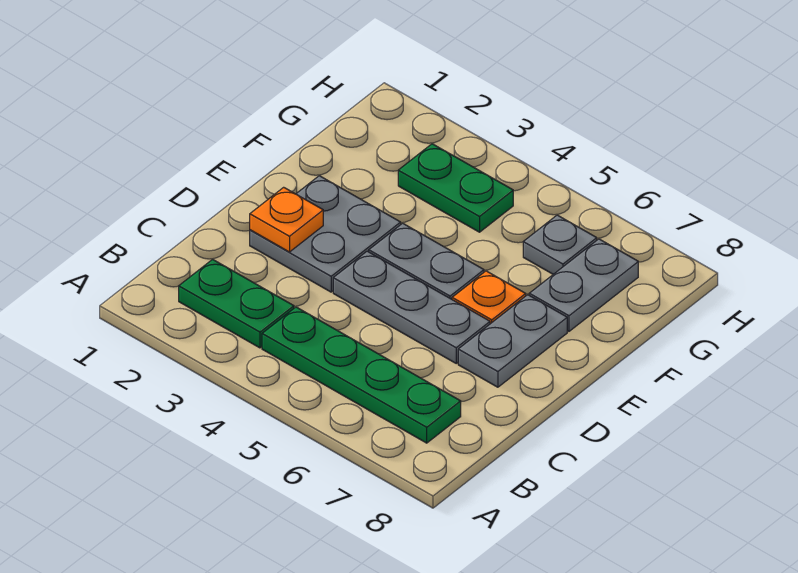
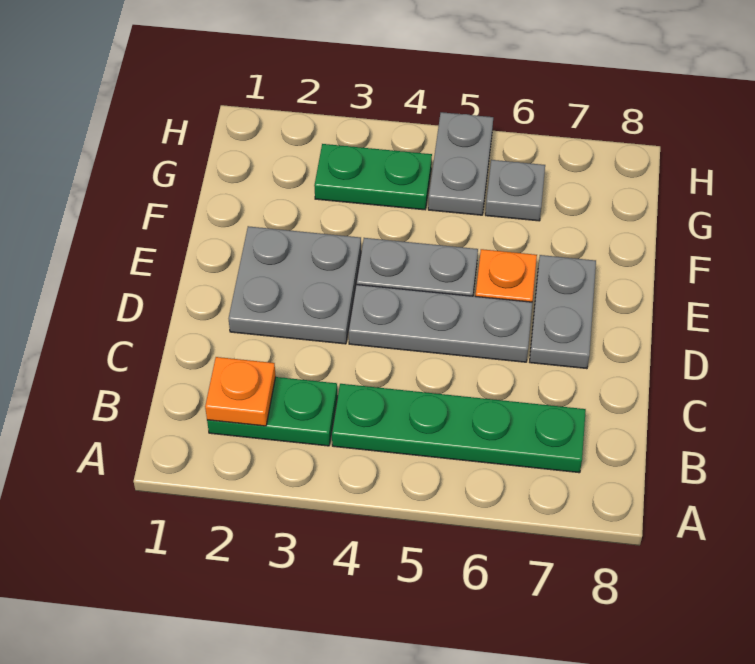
orange plate D2 level 2 -> orange plate B2 level 2
grey plate F7:G7 level 1 -> grey plate G5:H5 level 1

